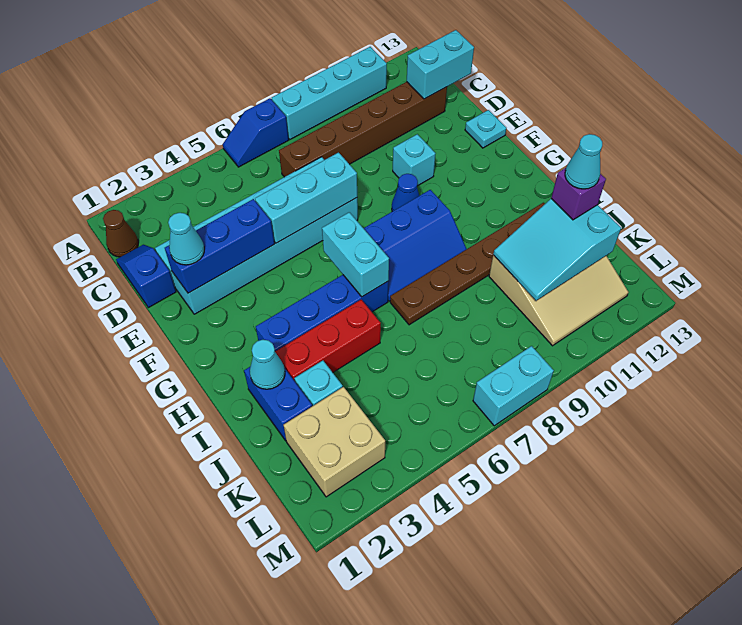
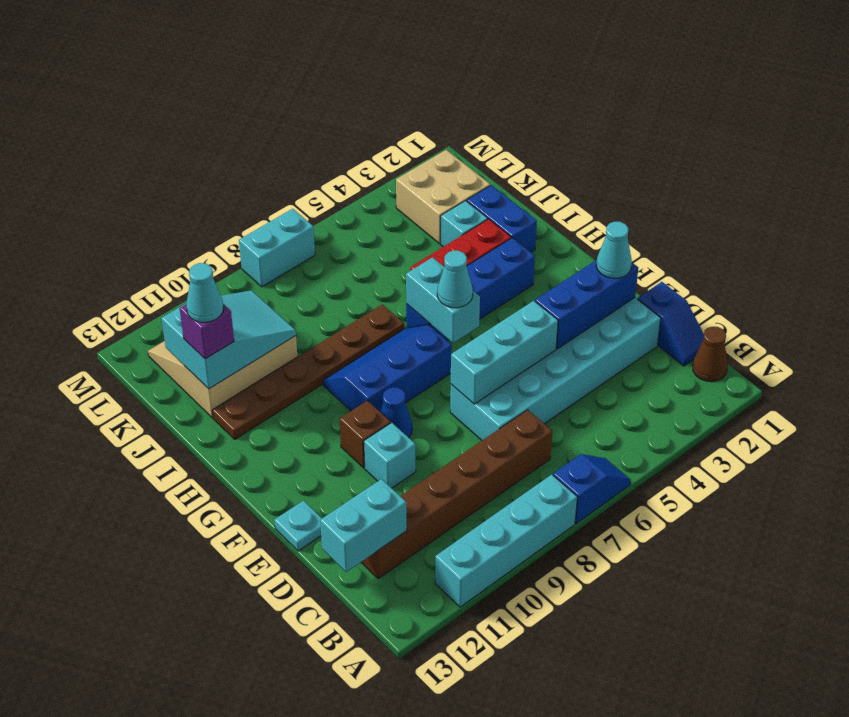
none -> brown brick F10 level 1
cyan cone I2 level 2 -> cyan cone G6 level 3

